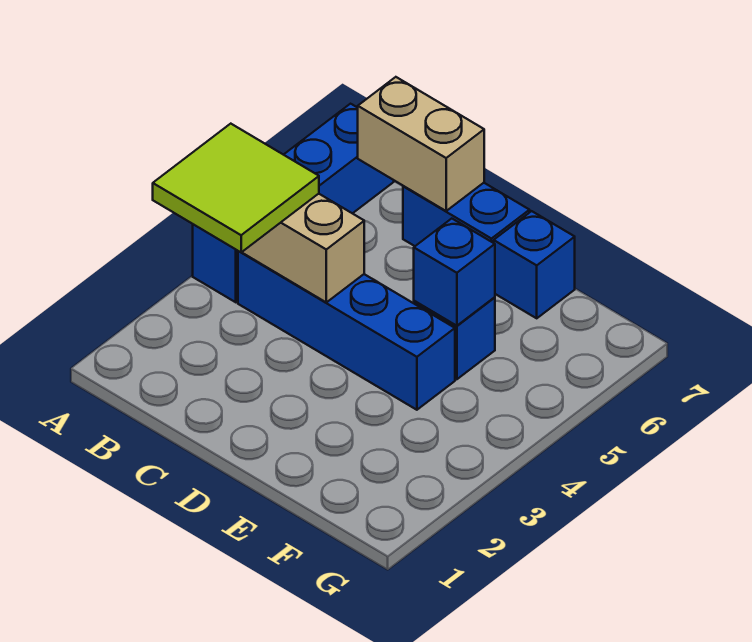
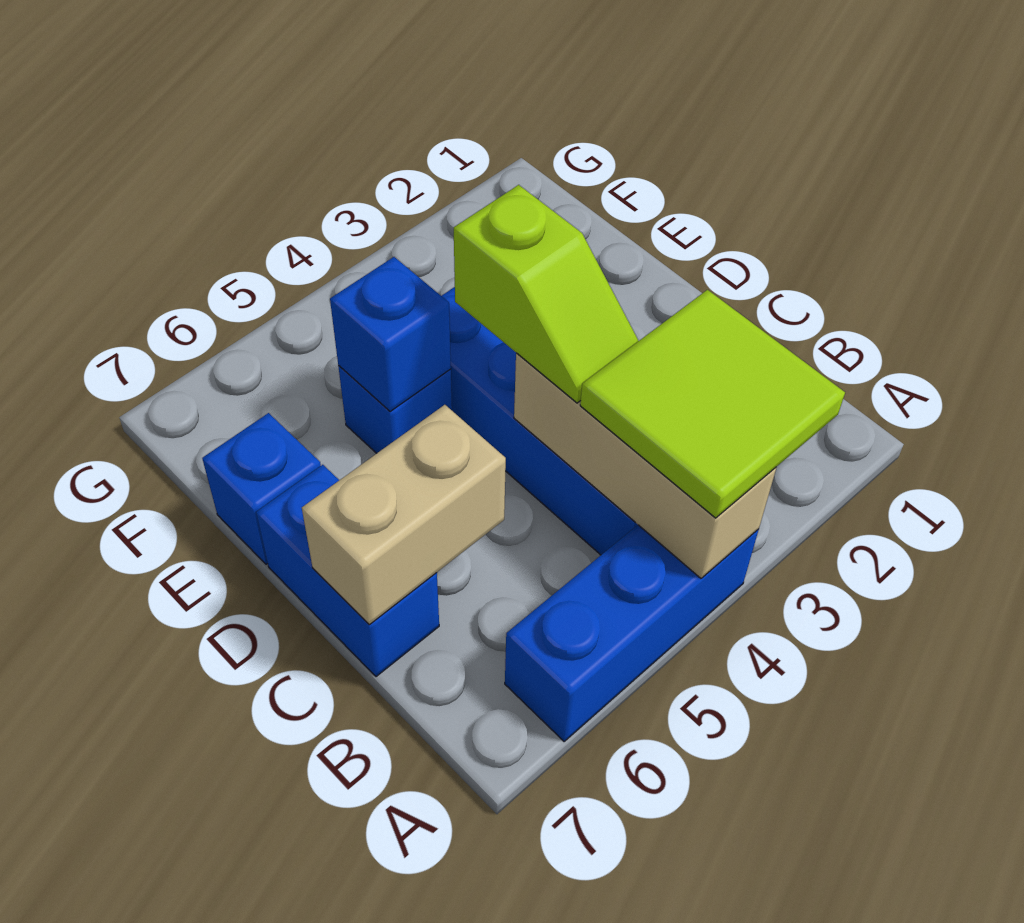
blue brick A4:A7 level 1 -> blue brick A4:A6 level 1
tan brick B7:C7 level 2 -> tan brick C6:C7 level 2
none -> lime slope C4:D4 level 3 top D

